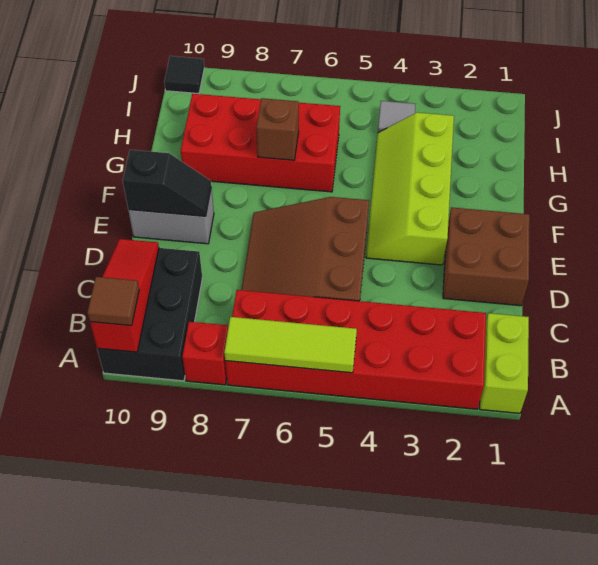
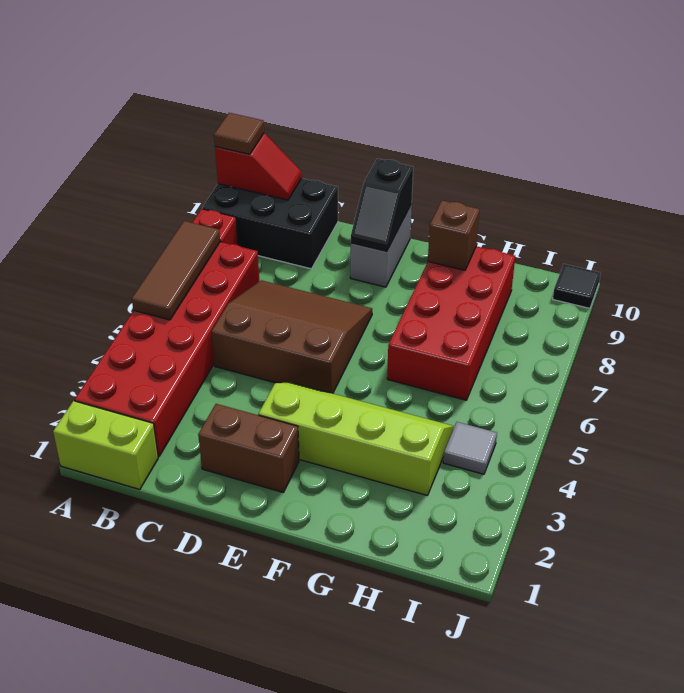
lime tile A5:A7 level 2 -> brown tile A5:A7 level 2
red slope A10:C10 level 2 top A -> red slope A10:B10 level 2 top A
brown brick D1:E2 level 1 -> brown brick D2:E2 level 1
brown brick G7 level 2 -> brown brick G9 level 2

